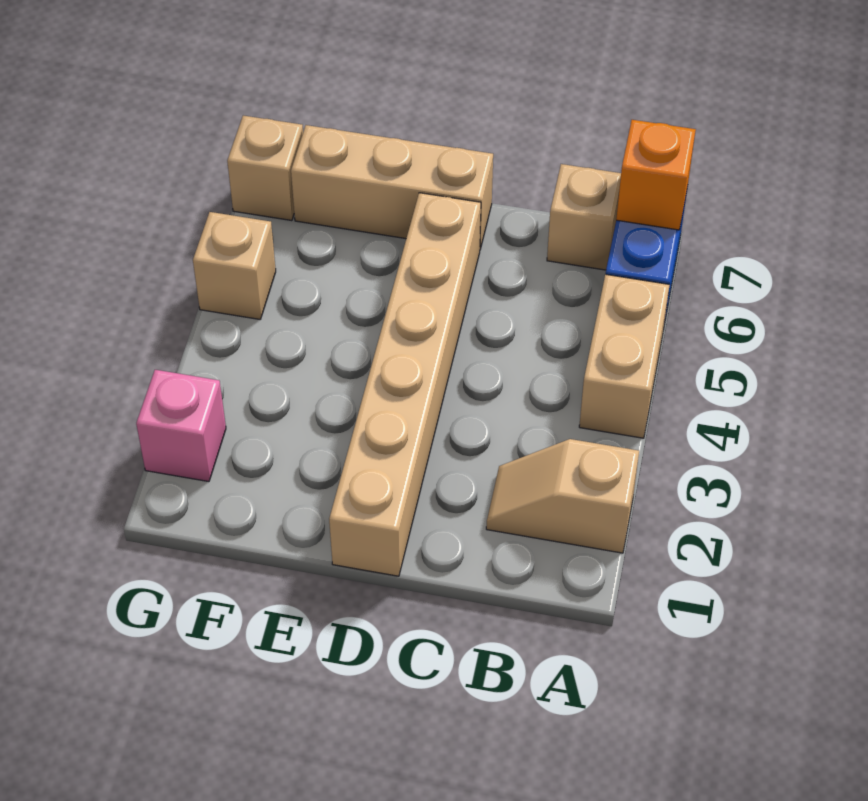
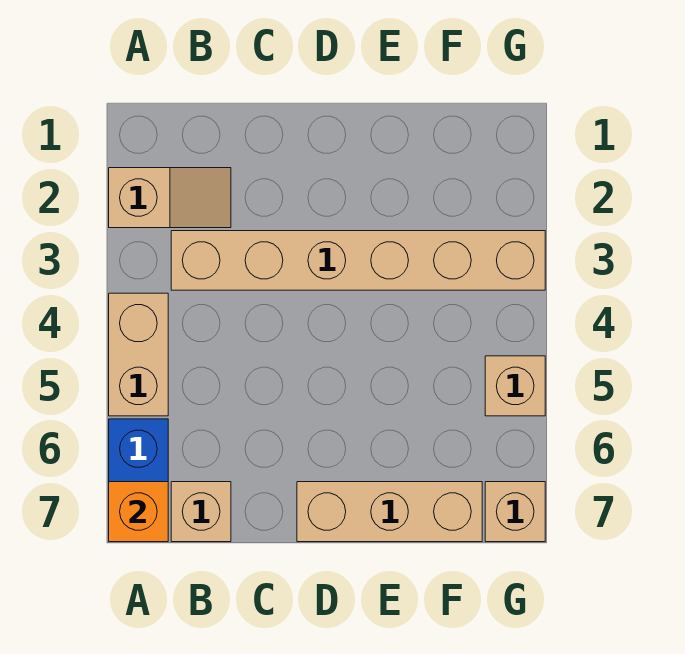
tan brick D1:D6 level 1 -> tan brick B3:G3 level 1
pink brick G2 level 1 -> none

